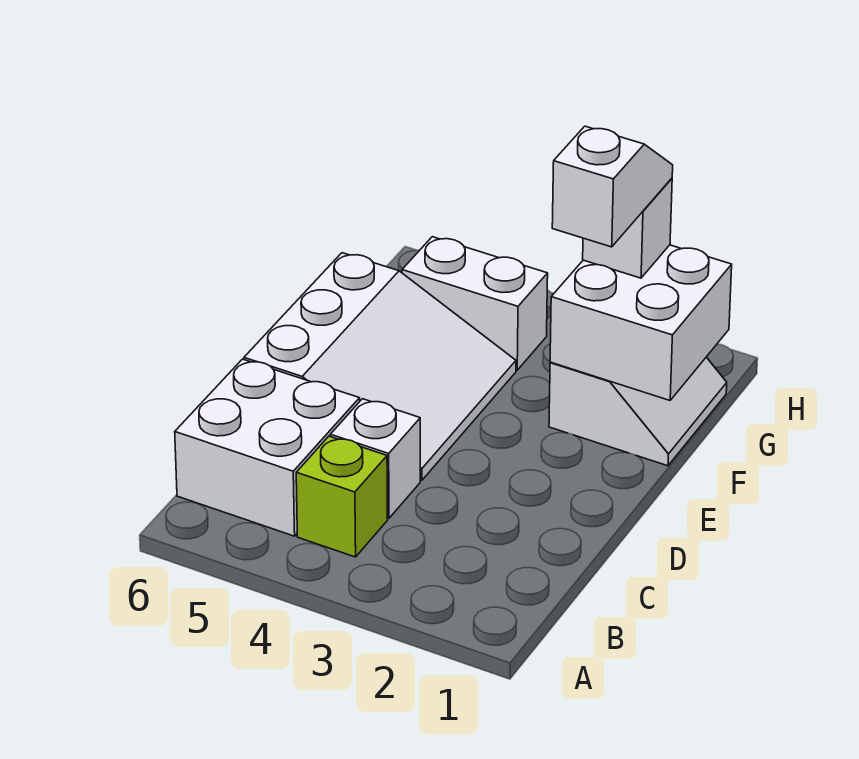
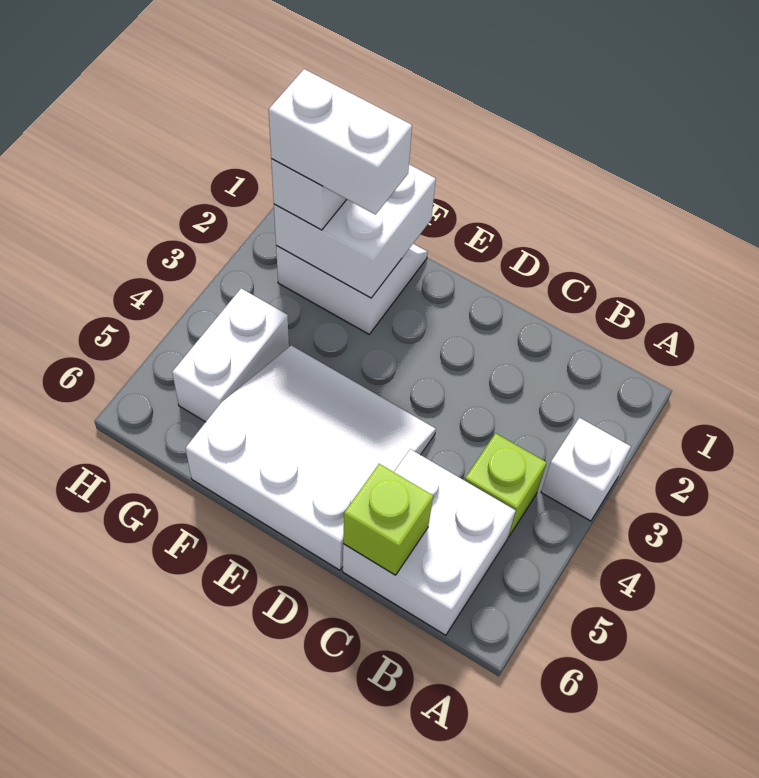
white brick C4 level 1 -> white brick A3 level 1
none -> lime brick C6 level 2
white slope F2:G2 level 4 top F -> white brick F2:G2 level 4

